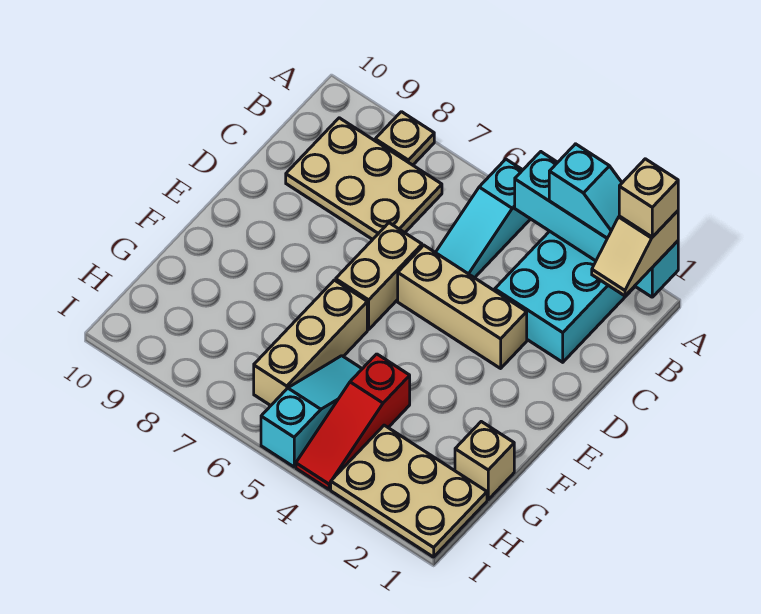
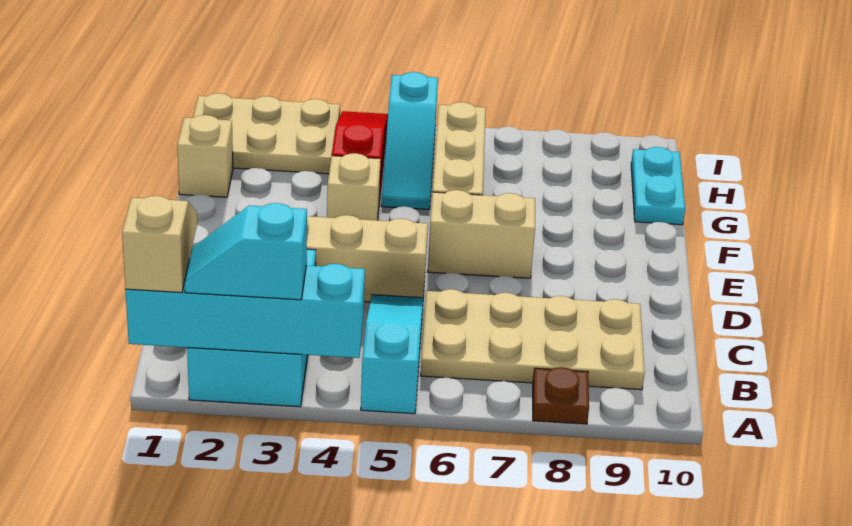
tan brick A1 level 4 -> tan brick F4 level 1
tan plate A8 level 1 -> brown plate A8 level 1
tan plate B7:C9 level 1 -> tan plate B6:C9 level 1
tan brick D6:E6 level 1 -> tan brick E6:E7 level 1
none -> cyan plate G10:H10 level 1

